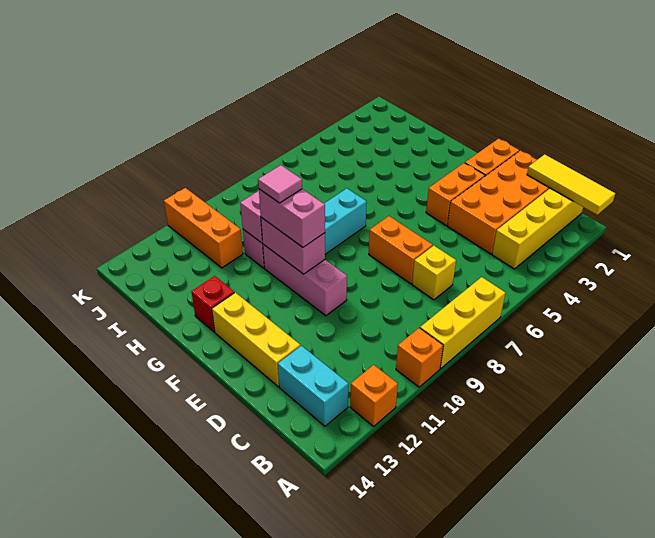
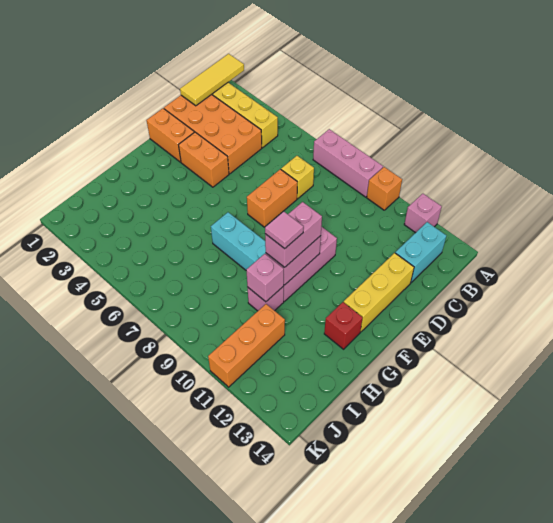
yellow brick A7:A9 level 1 -> pink brick A7:A9 level 1
orange brick A12 level 1 -> pink brick A12 level 1

